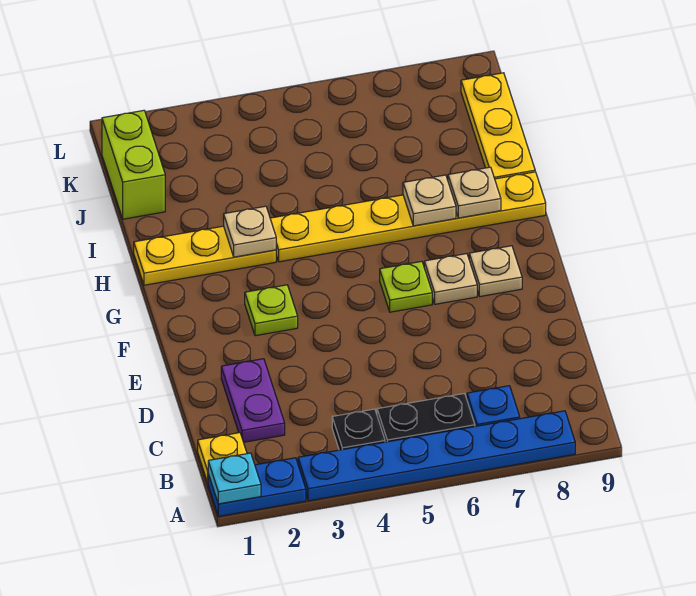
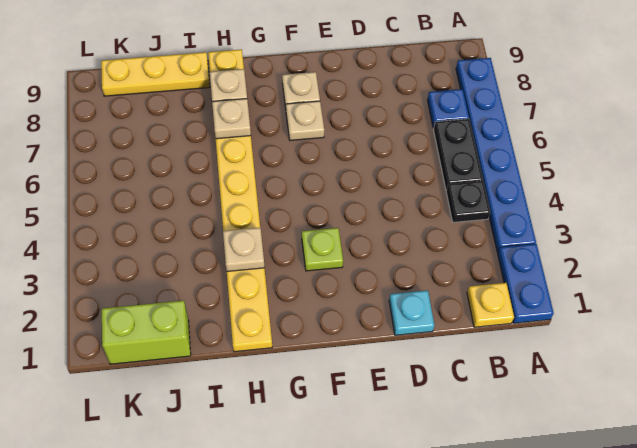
cyan plate A1 level 2 -> cyan plate D1 level 1
purple plate C2:D2 level 1 -> none
lime plate F6 level 1 -> none

